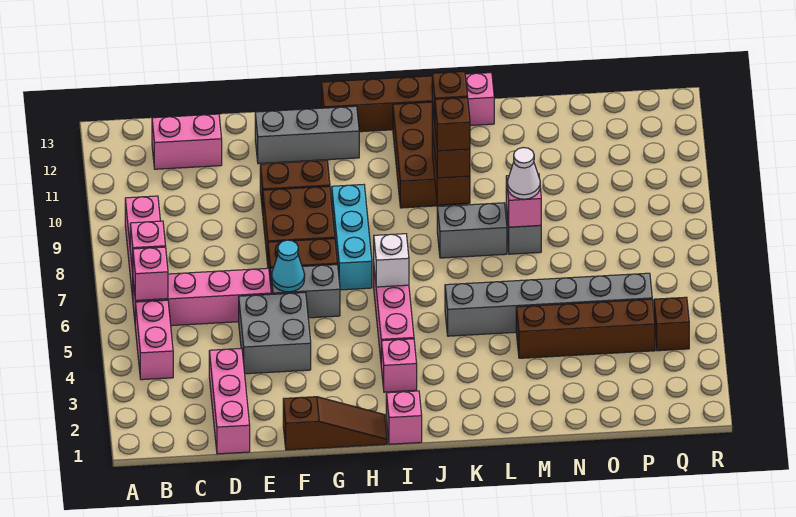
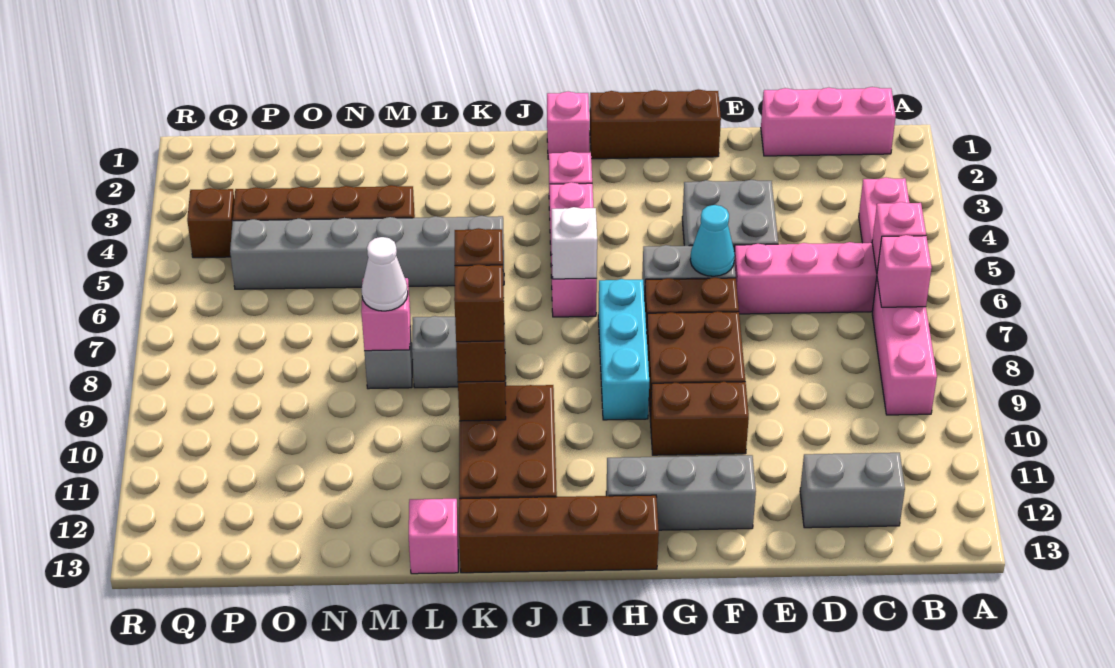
pink brick C12:D12 level 1 -> grey brick C12:D12 level 1
pink brick D1:D3 level 1 -> pink brick B1:D1 level 1
brown slope F1:H1 level 1 top F -> brown brick F1:H1 level 1

